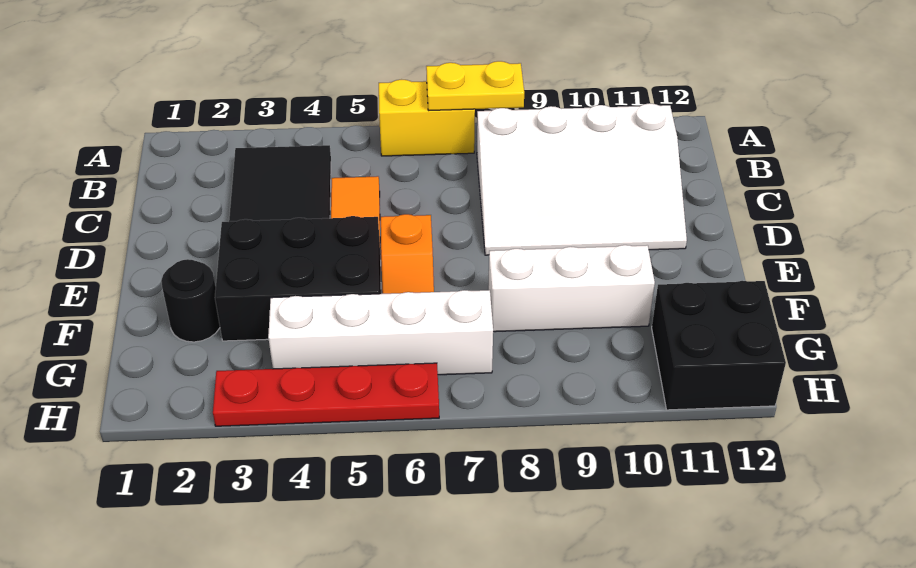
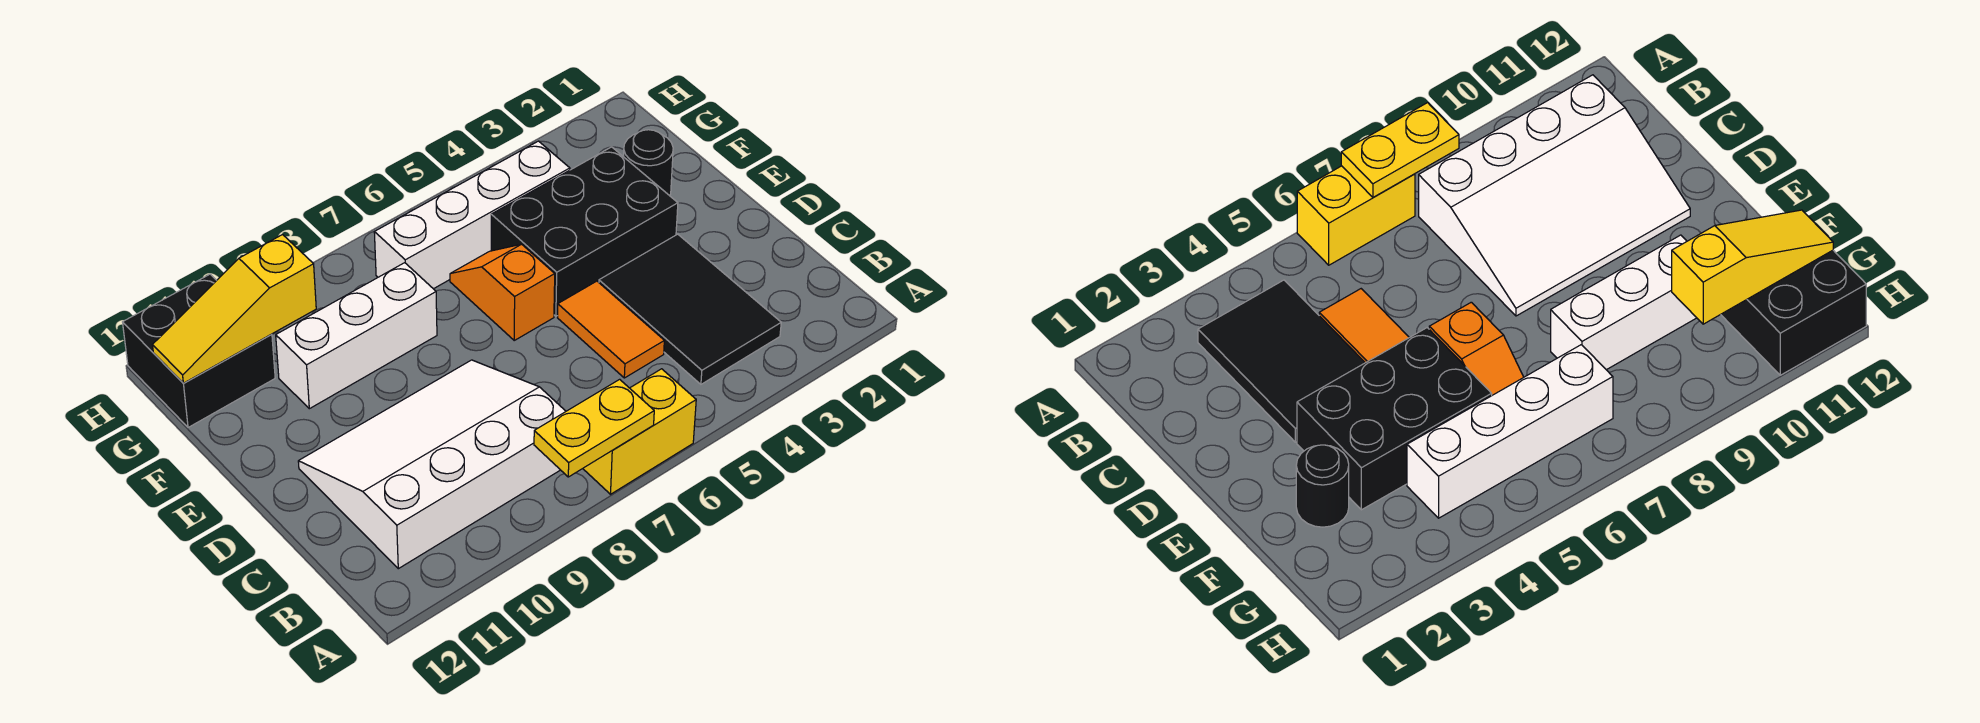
none -> yellow slope G10:G12 level 2 top 10
red plate H3:H6 level 1 -> none

